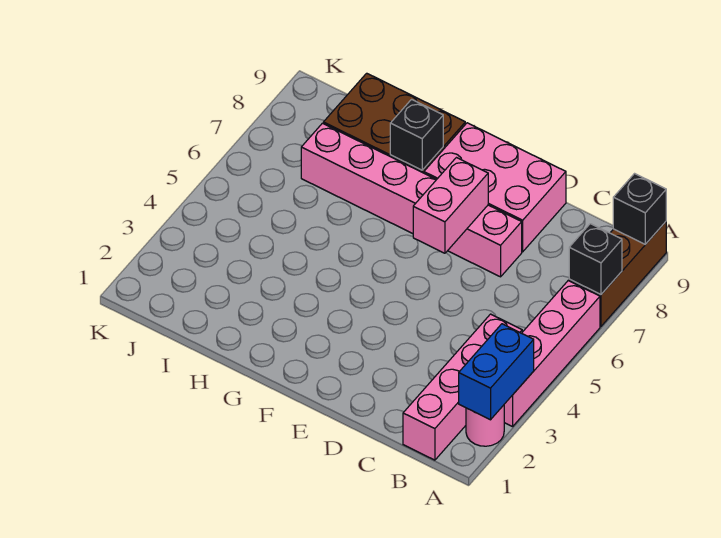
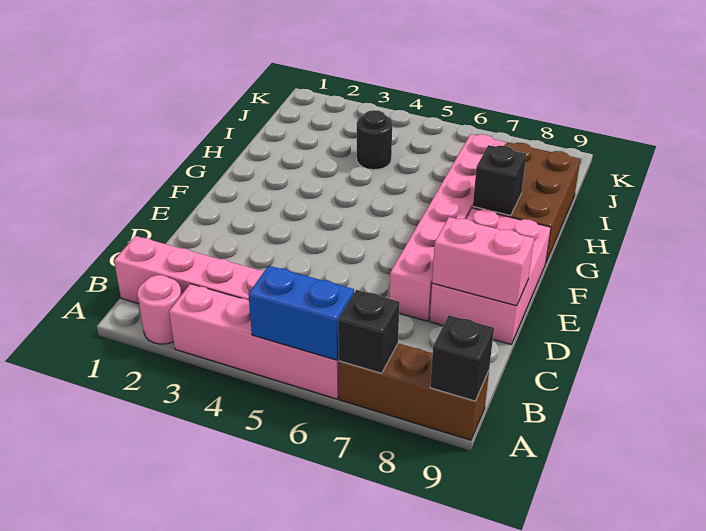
blue brick A2:A3 level 2 -> blue brick A5:A6 level 2
pink brick E6:E7 level 2 -> pink brick D8:D9 level 2
none -> black round brick I4 level 1

